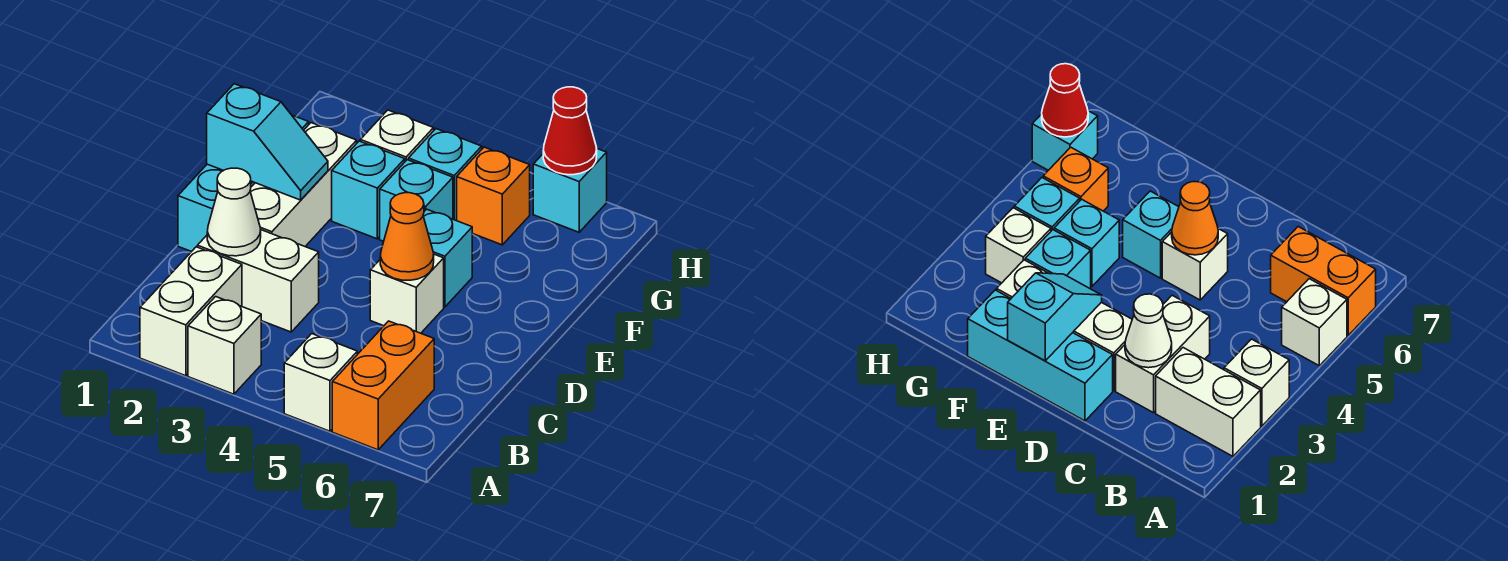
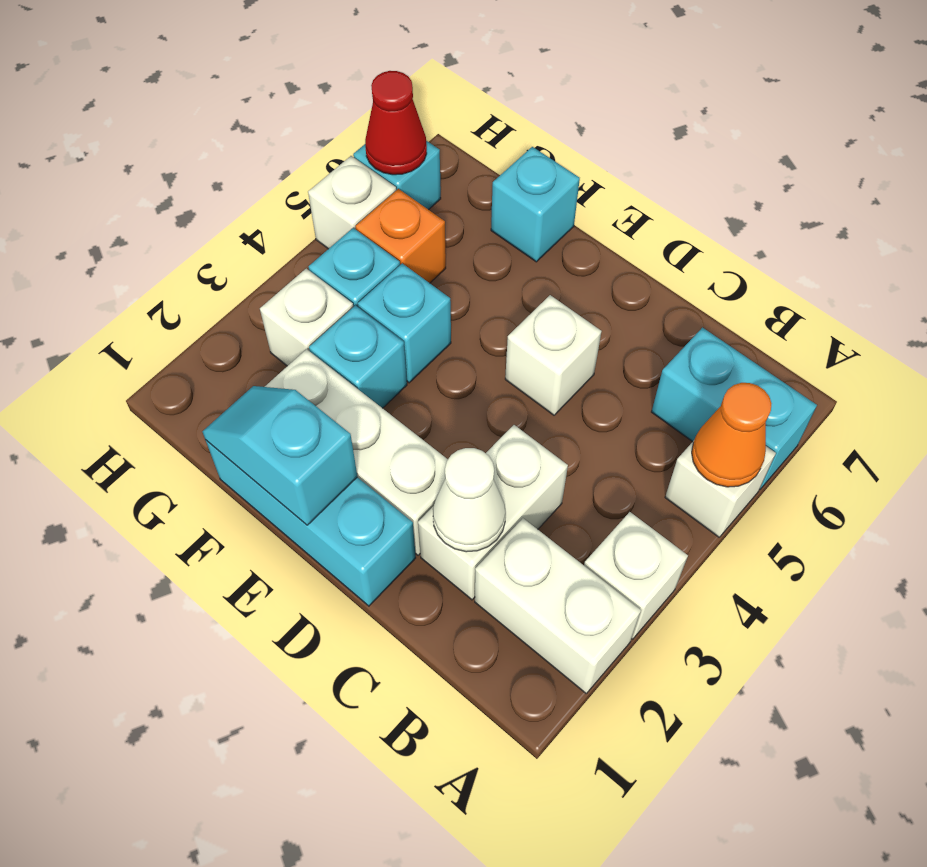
orange brick A6:B6 level 1 -> cyan brick A6:B6 level 1
orange cone D5 level 2 -> orange cone A5 level 2
cyan slope E1:E2 level 2 top 1 -> cyan slope E1:F1 level 2 top E
cyan brick E5 level 1 -> cyan brick F7 level 1
none -> white brick H5 level 1

